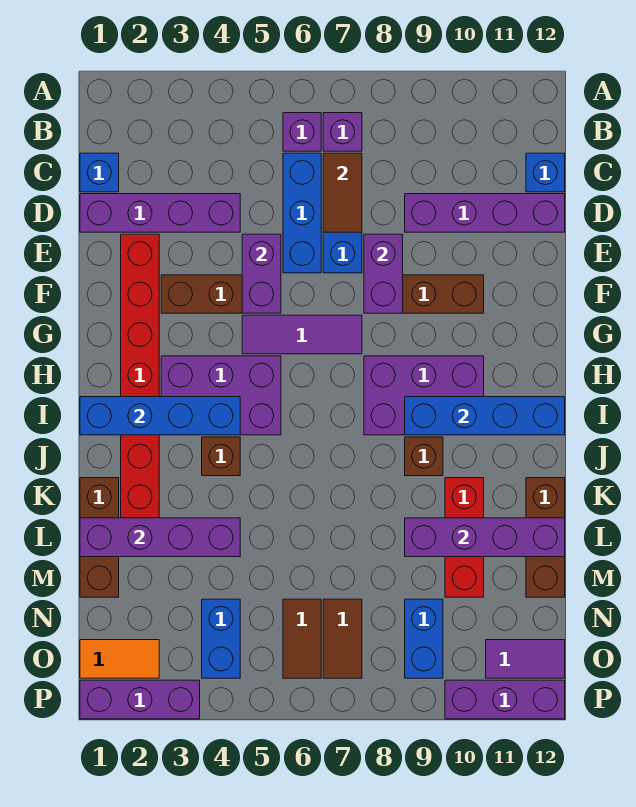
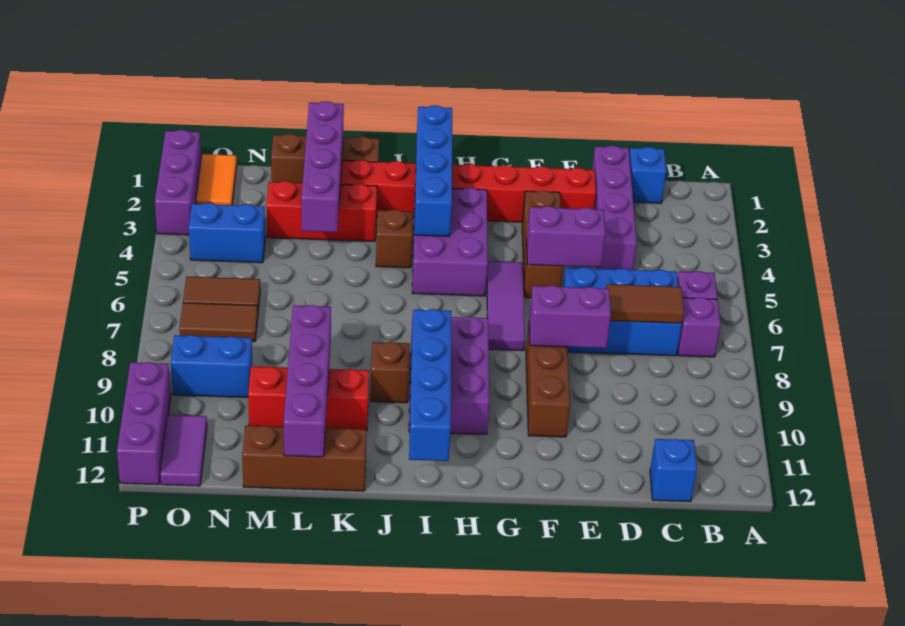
purple brick D9:D12 level 1 -> none
none -> red brick K3:M3 level 1

